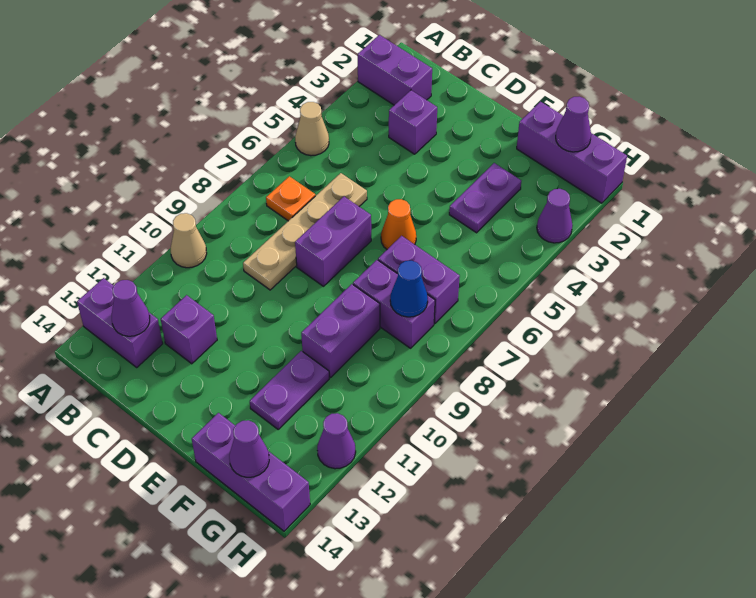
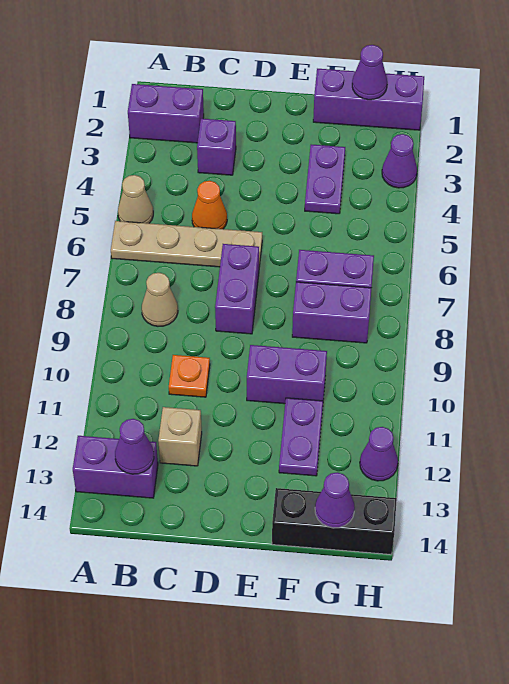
tan cone A10 level 1 -> tan cone B8 level 1
orange plate B7 level 1 -> orange plate C10 level 1
tan plate C6:C9 level 1 -> tan plate A6:D6 level 1
purple brick C12 level 1 -> tan brick C12 level 1
orange cone E6 level 1 -> orange cone C5 level 1
purple brick F9:F10 level 1 -> purple brick E10:F10 level 1
purple brick F14:H14 level 1 -> black brick F14:H14 level 1
blue cone G8 level 2 -> none

